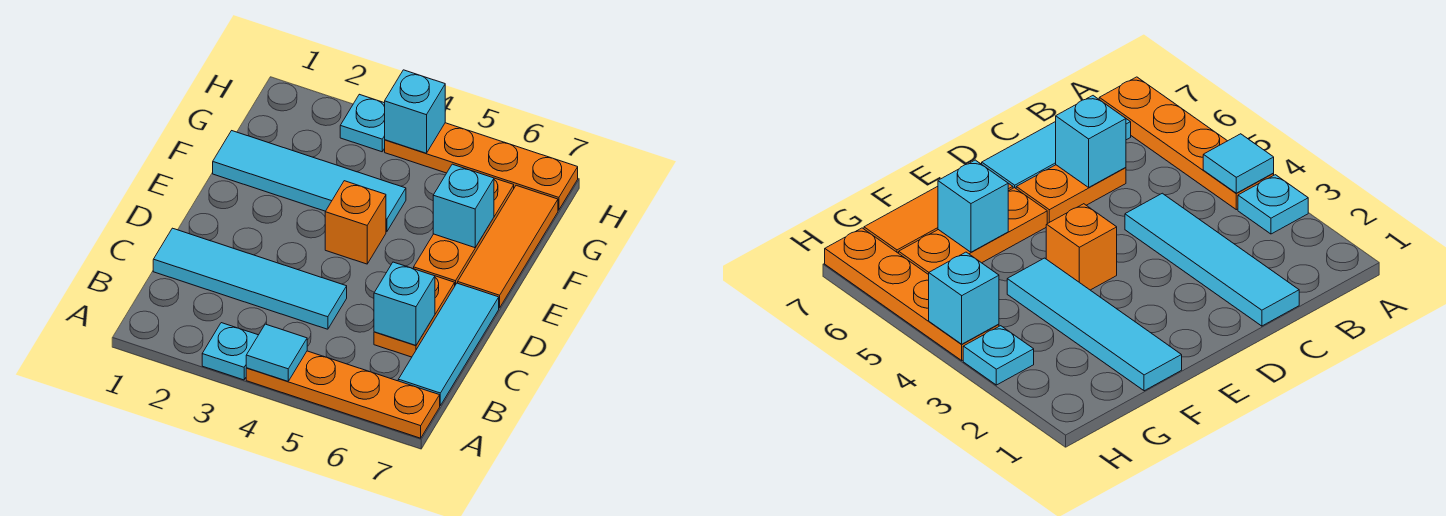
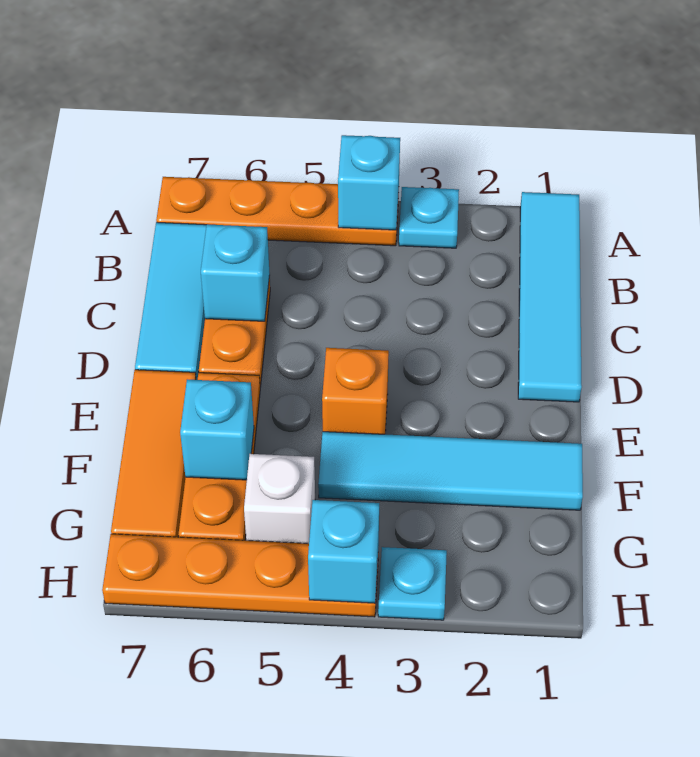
cyan tile A4 level 2 -> cyan brick A4 level 2
cyan tile C1:C4 level 1 -> cyan tile A1:D1 level 1
none -> white brick G5 level 1

